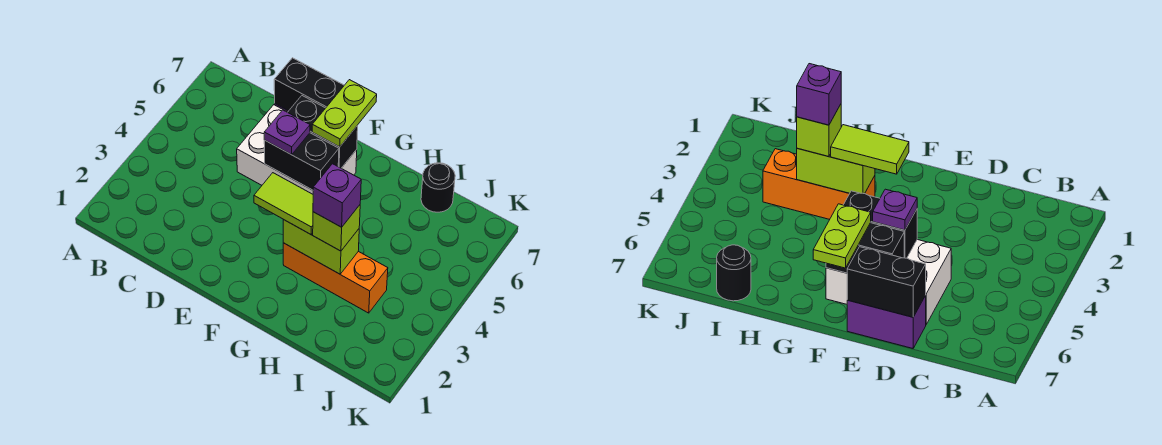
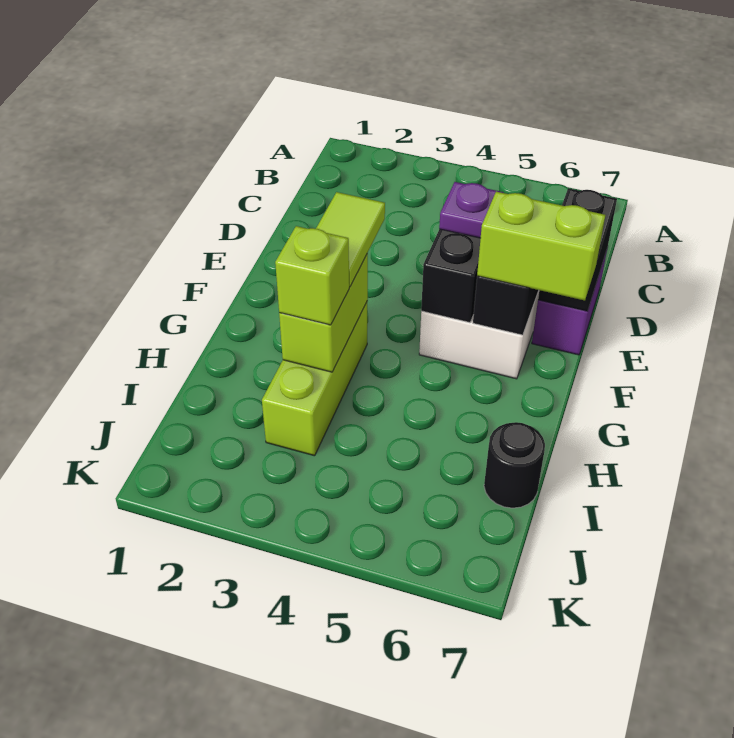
lime plate F6:F7 level 3 -> lime brick F6:F7 level 3
orange brick G3:I3 level 1 -> lime brick G3:I3 level 1
purple brick H3 level 4 -> none

